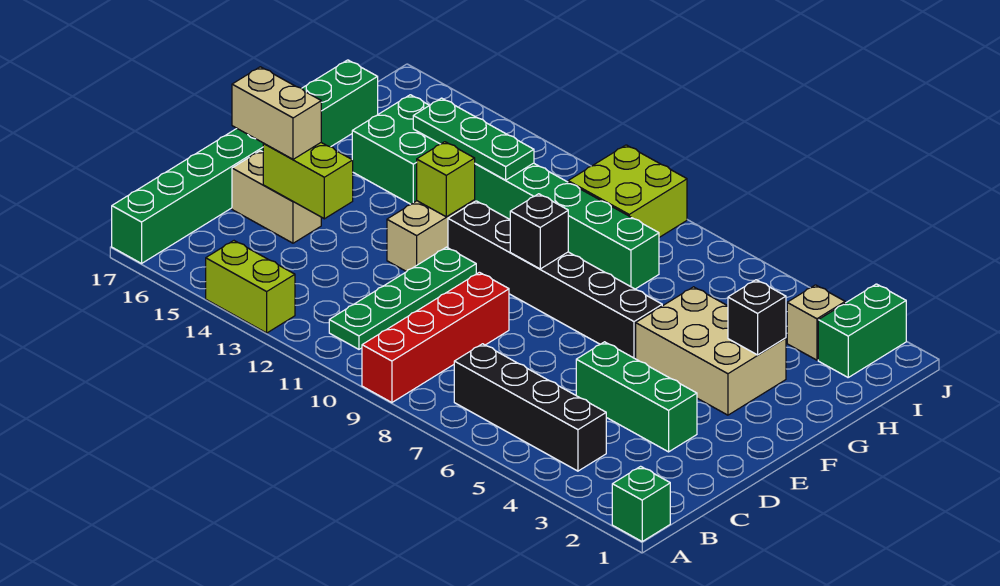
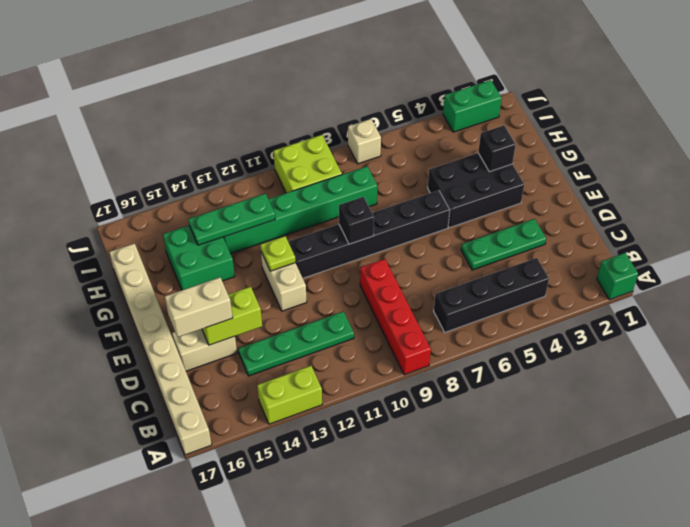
green brick A17:H17 level 1 -> tan brick A17:H17 level 1
green plate B11:E11 level 1 -> green plate C11:C14 level 1
green brick D3:D5 level 1 -> green plate D3:D5 level 1
tan brick F3:G5 level 1 -> black brick F3:G5 level 1
lime brick F12 level 2 -> lime plate F12 level 2
green brick I2:J2 level 1 -> green brick J2:J3 level 1
tan brick I3 level 1 -> tan brick J7 level 1

